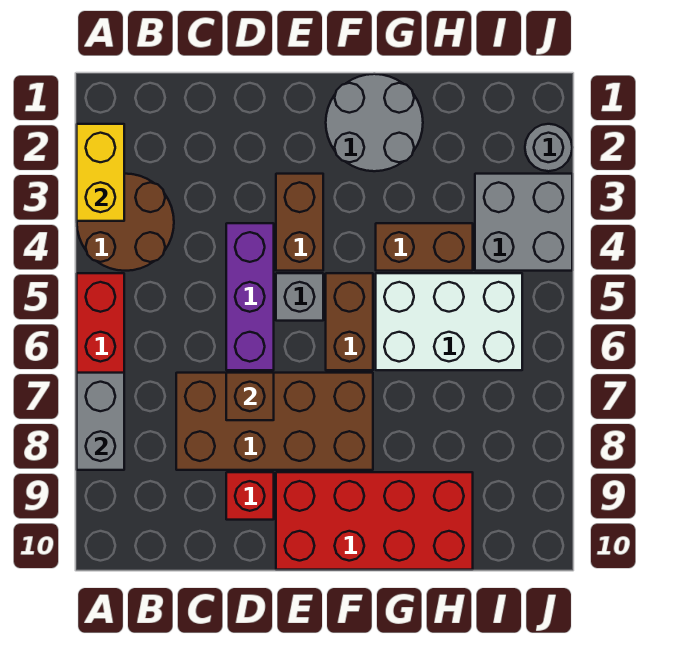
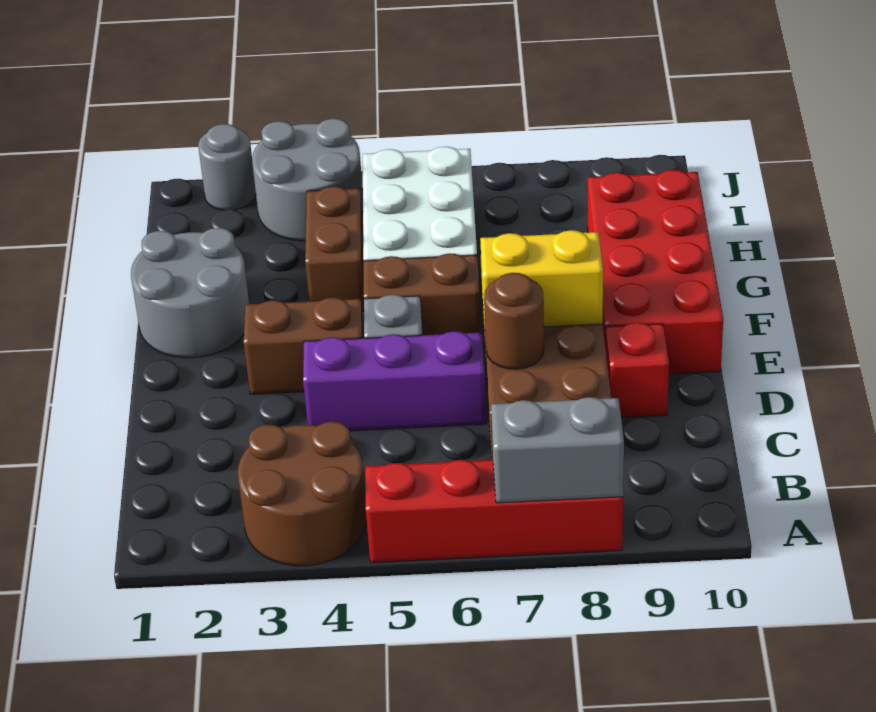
yellow brick A2:A3 level 2 -> yellow brick E7:E8 level 2
brown brick D7 level 2 -> brown round brick D7 level 2
grey brick I3:J4 level 1 -> grey round brick I3:J4 level 1

